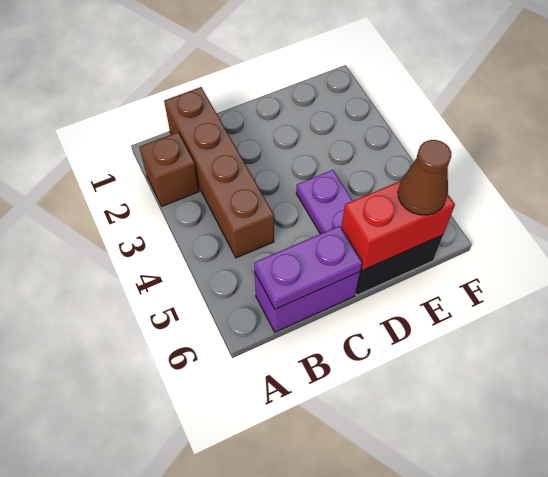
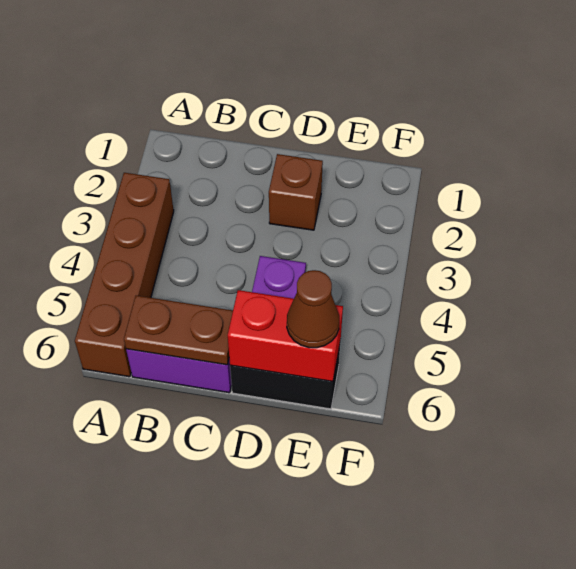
brown brick A2 level 1 -> brown brick D2 level 1
brown brick B1:B4 level 1 -> brown brick A3:A6 level 1
purple plate B6:C6 level 2 -> brown plate B6:C6 level 2

